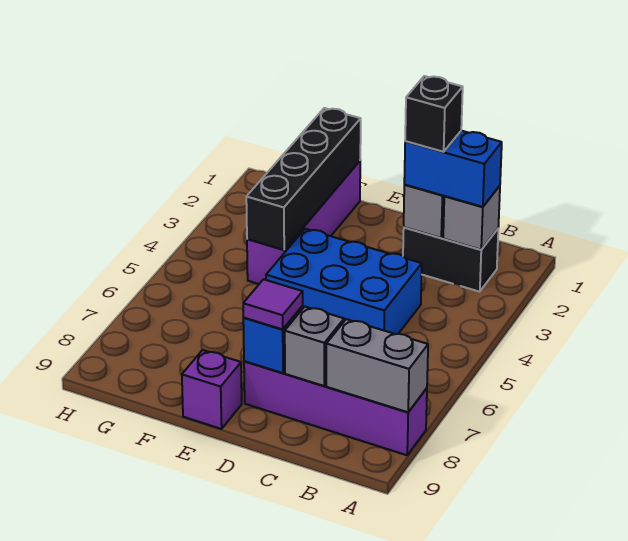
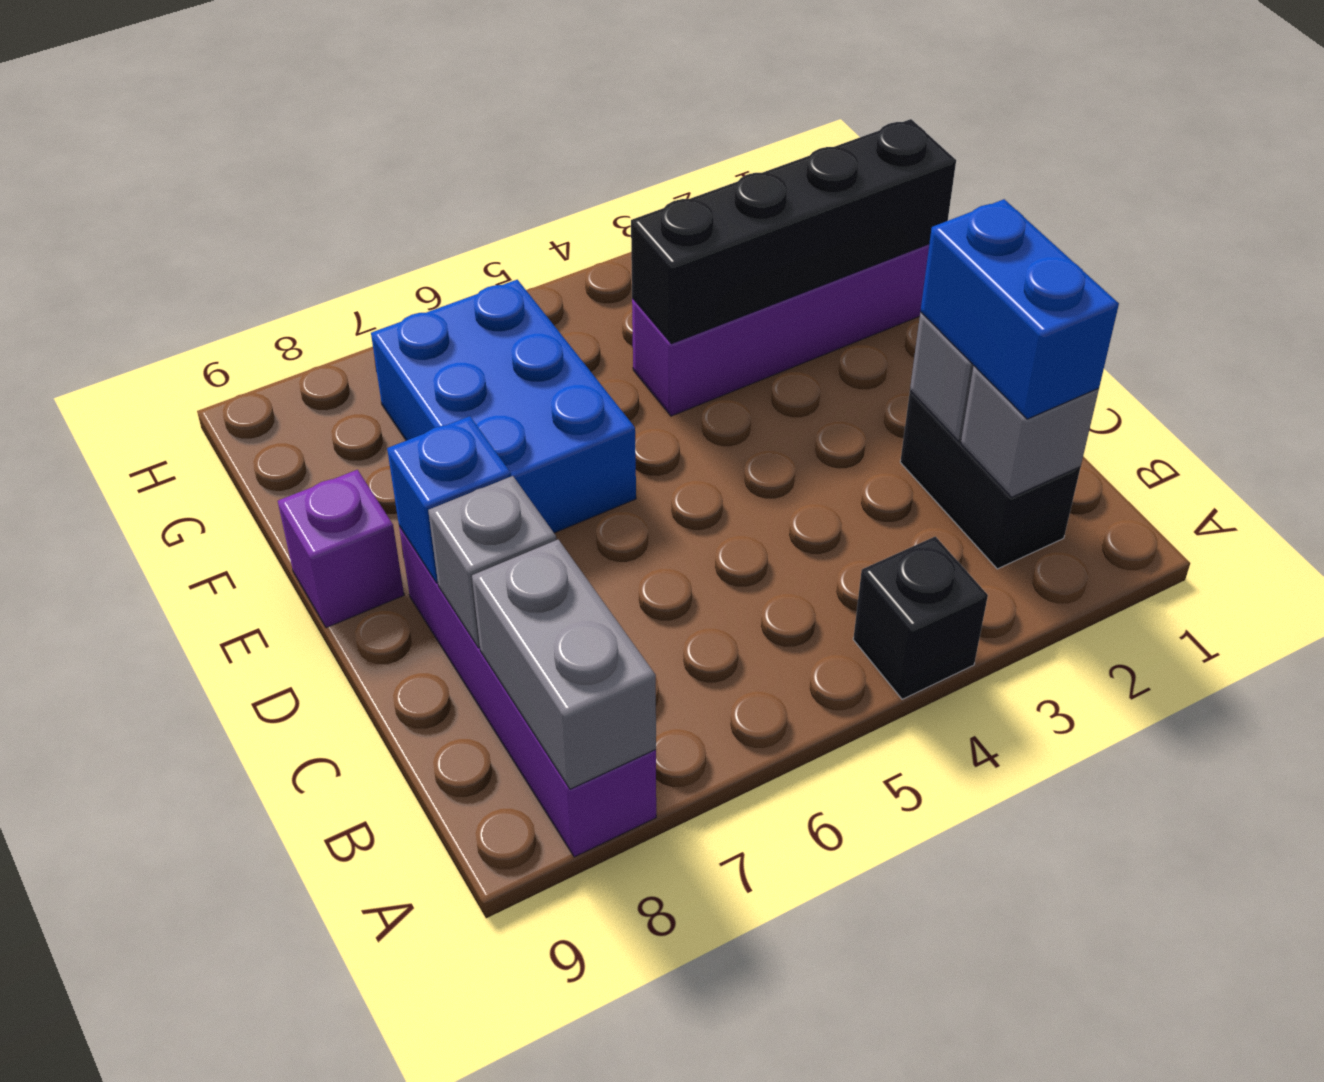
black brick C2 level 4 -> black brick A4 level 1
blue brick C4:E5 level 1 -> blue brick E6:G7 level 1
purple tile D8 level 3 -> none

